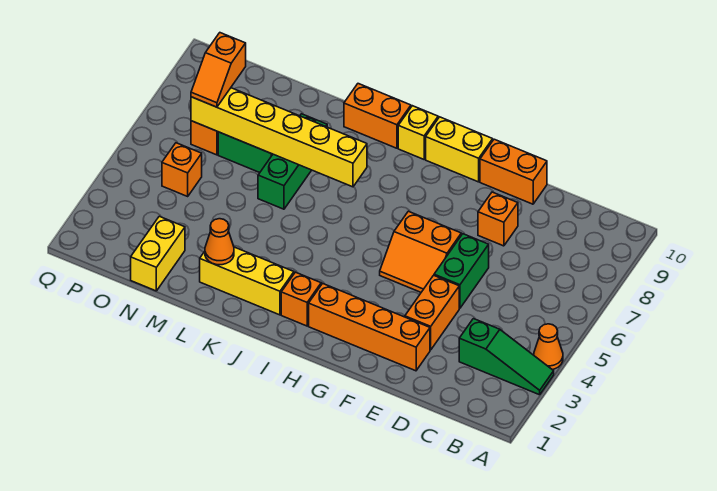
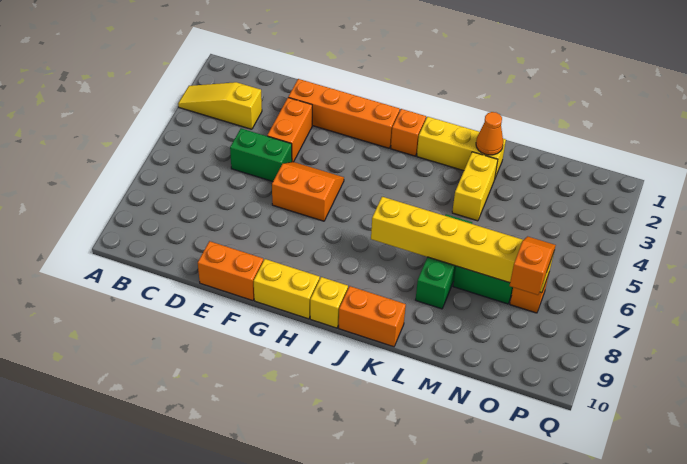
green slope A3:C3 level 1 top C -> yellow slope A3:C3 level 1 top C
orange cone A4 level 1 -> none
green brick E5:E6 level 1 -> green brick D5:E5 level 1
orange brick E8 level 1 -> none
yellow brick N1:N2 level 1 -> yellow brick L3:L4 level 1
orange brick O5 level 1 -> none

